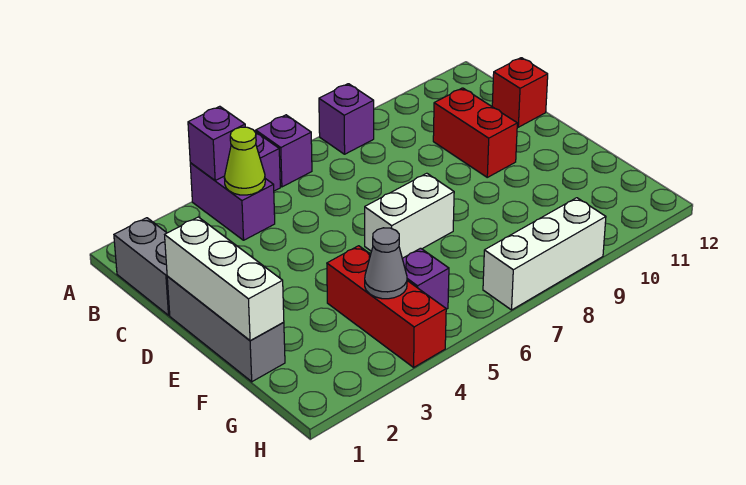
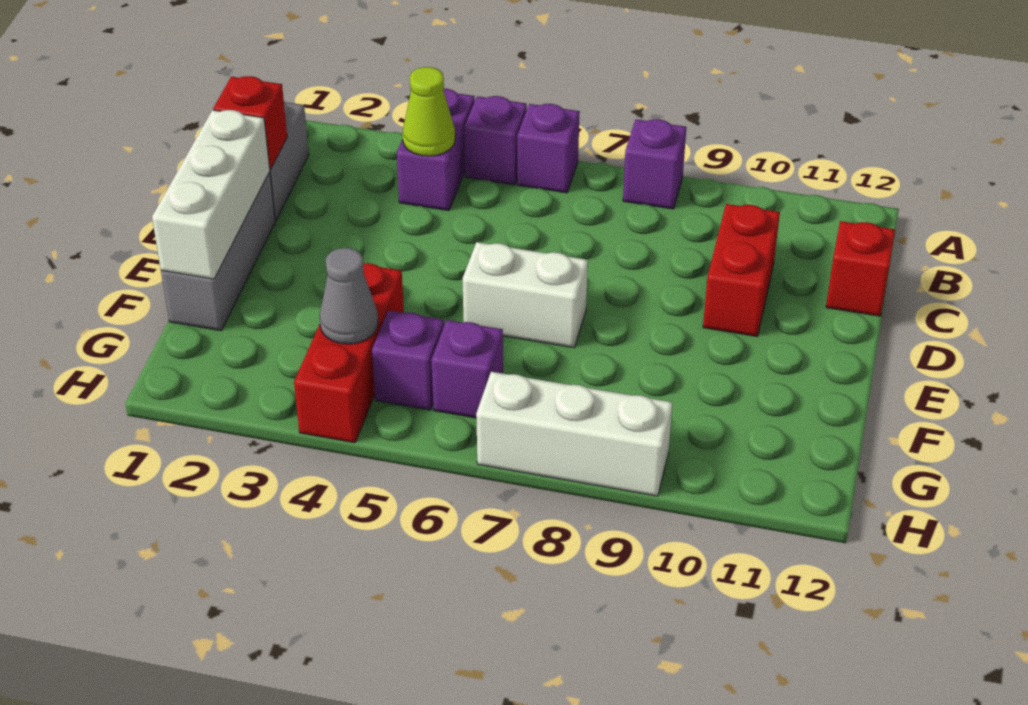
purple brick A4 level 2 -> purple brick G6 level 1
none -> red brick C1 level 2

